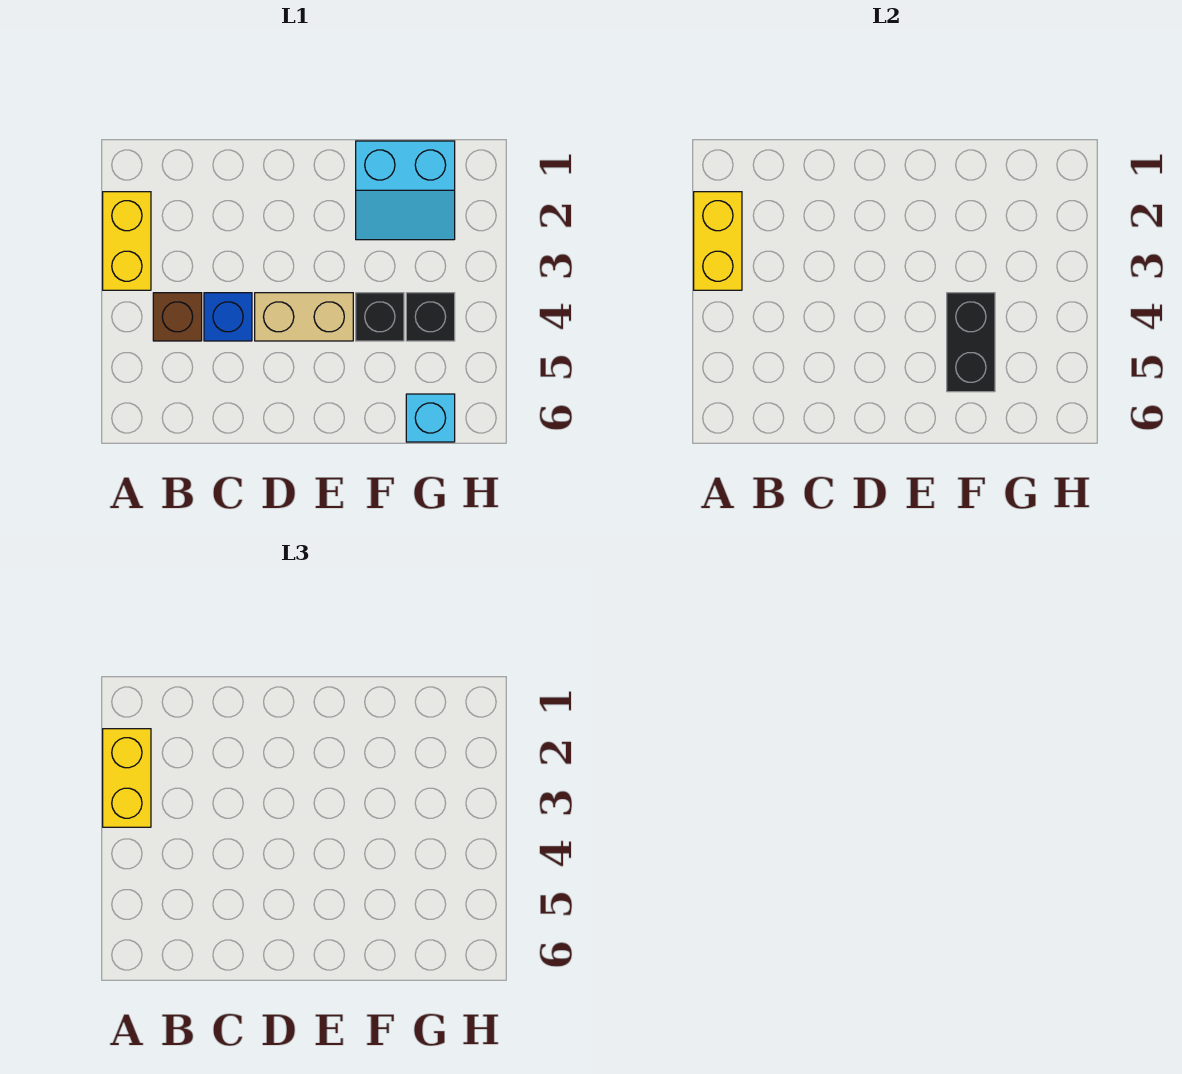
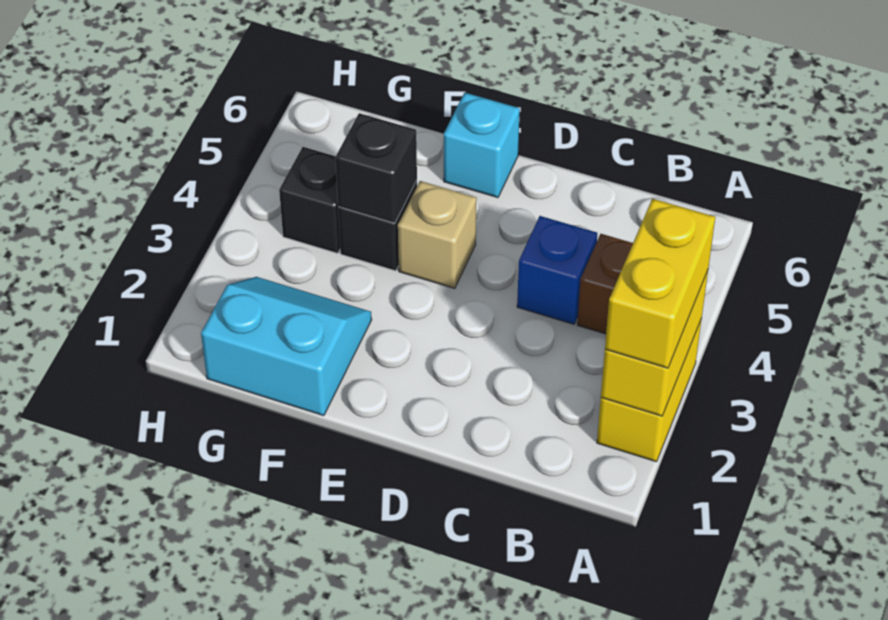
tan brick D4:E4 level 1 -> tan brick E4 level 1
black brick F4:F5 level 2 -> black brick F4 level 2
cyan brick G6 level 1 -> cyan brick E6 level 1

